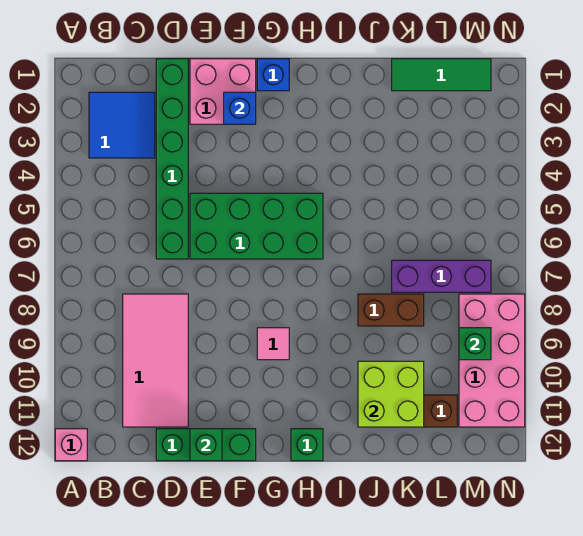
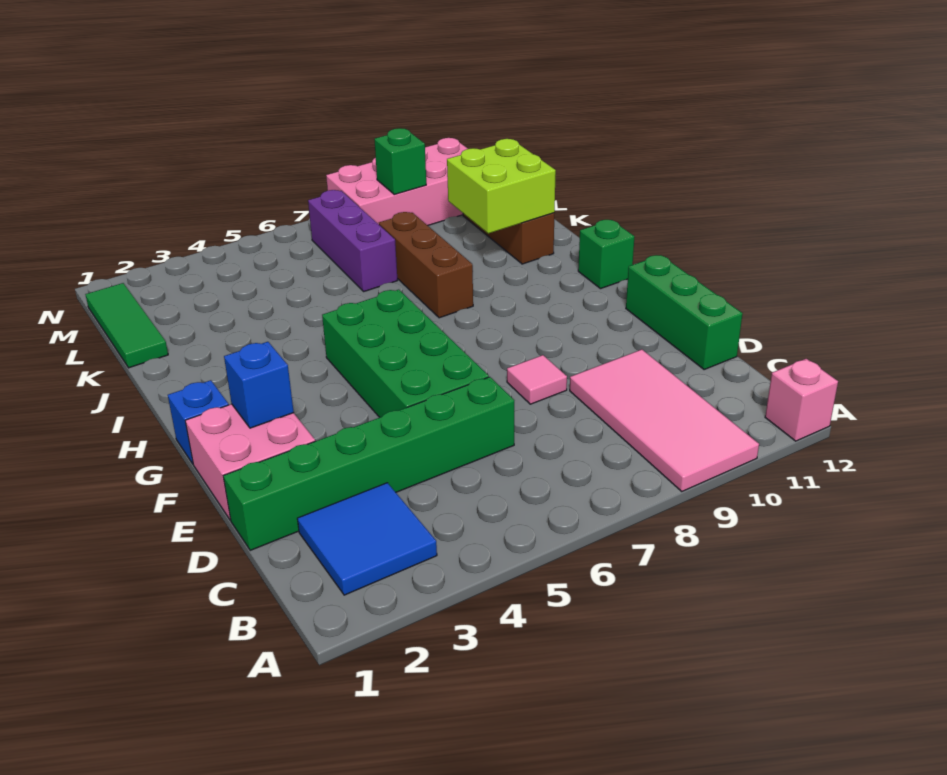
pink tile C8:D11 level 1 -> pink tile A9:D10 level 1
green brick E12 level 2 -> none
pink tile G9 level 1 -> pink tile E8 level 1
brown brick J8:K8 level 1 -> brown brick I8:K8 level 1

